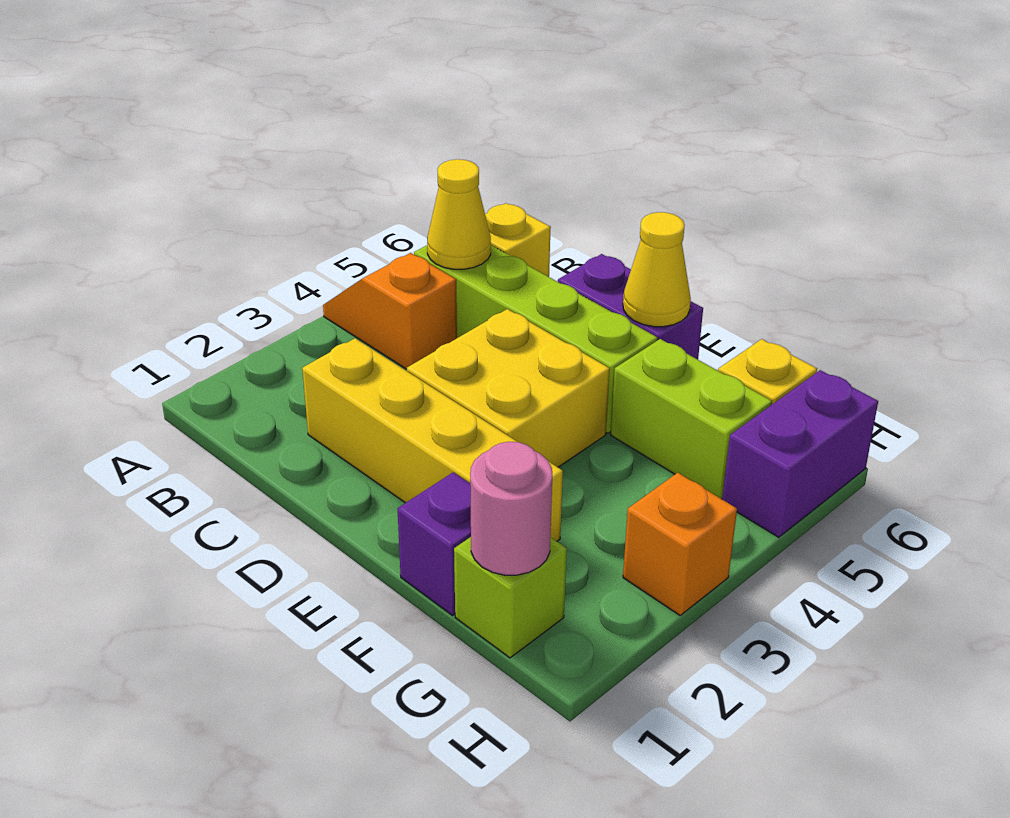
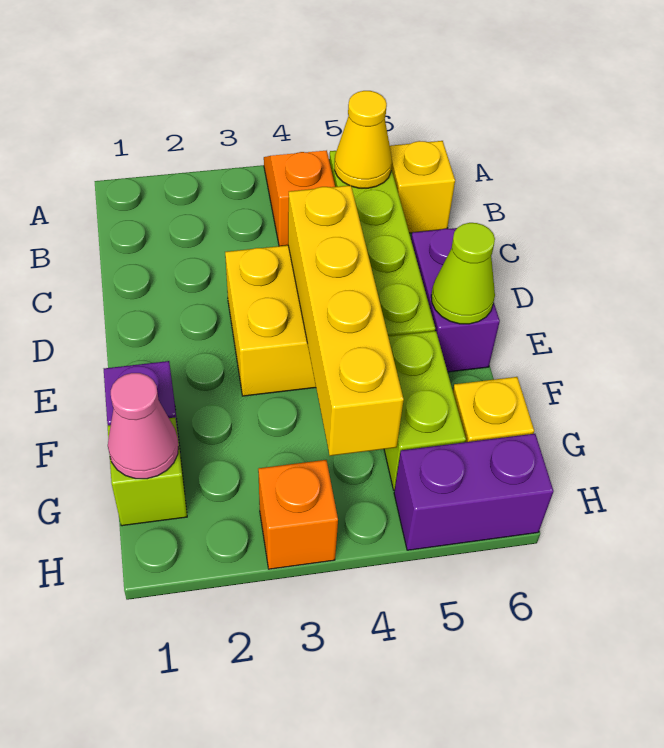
yellow brick C2:F2 level 1 -> yellow brick D4:G4 level 2
yellow cone E6 level 2 -> lime cone E6 level 2
pink round brick G1 level 2 -> pink cone G1 level 2

